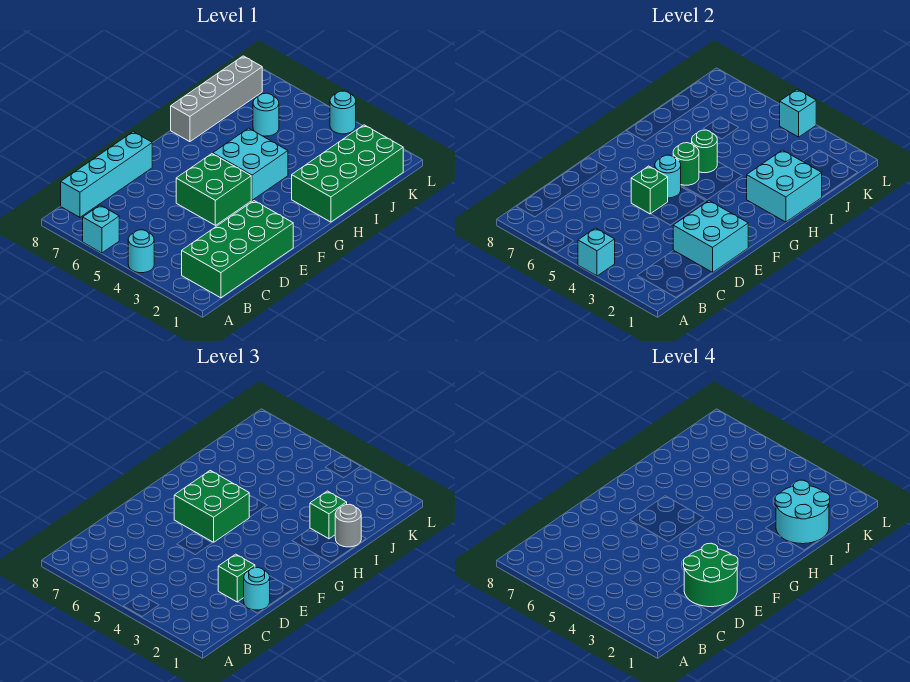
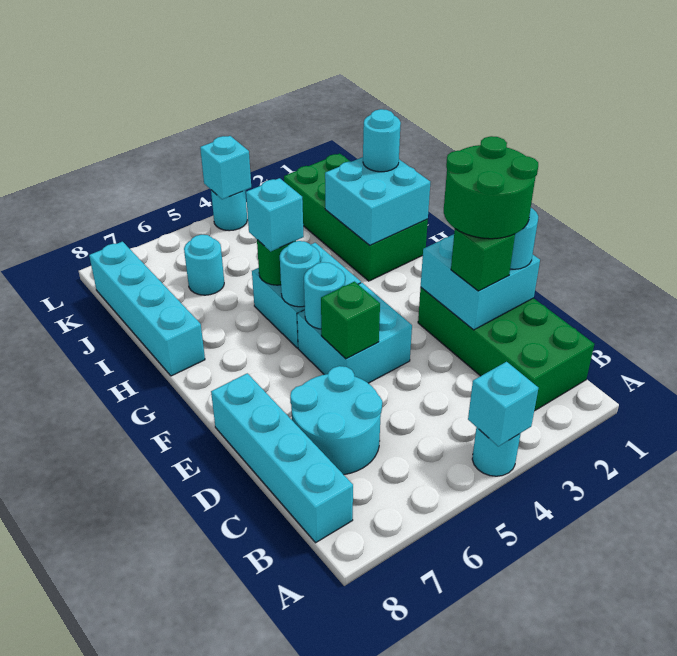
cyan brick A6 level 1 -> cyan brick H5 level 3
green brick E4:F5 level 1 -> cyan brick E4:F5 level 1
green brick F5:G6 level 3 -> none
green round brick G5 level 2 -> cyan round brick G5 level 2
grey brick H8:K8 level 1 -> cyan brick H8:K8 level 1
grey round brick I1 level 3 -> cyan round brick I1 level 3
cyan round brick I1:J2 level 4 -> cyan round brick C6:D7 level 1
green brick I2 level 3 -> none

